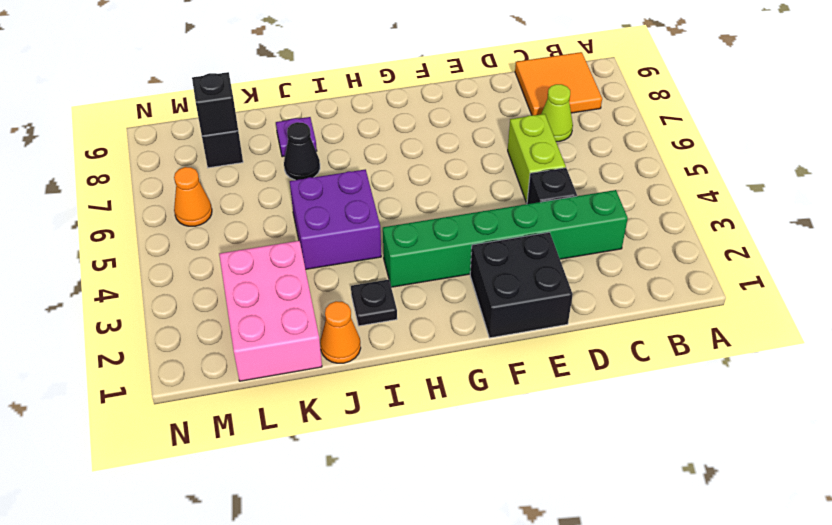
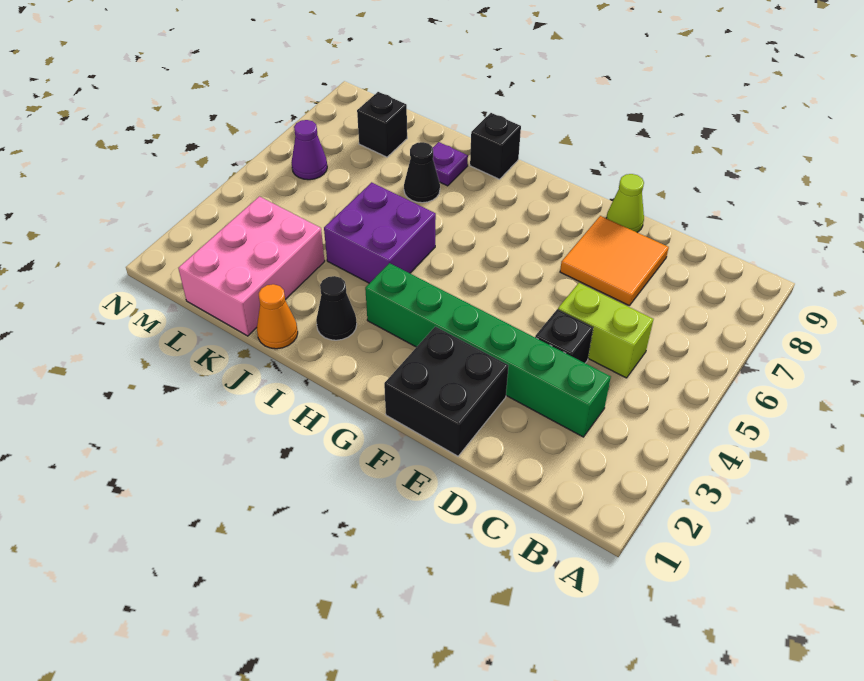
orange tile B8:C9 level 1 -> orange tile D7:E8 level 1
lime cone C7 level 1 -> lime cone E9 level 1
lime brick D5:D6 level 1 -> lime brick C5:D5 level 1
black plate I2 level 1 -> black cone I2 level 1
black brick L8 level 2 -> black brick I9 level 1
orange cone M6 level 1 -> purple cone M6 level 1

